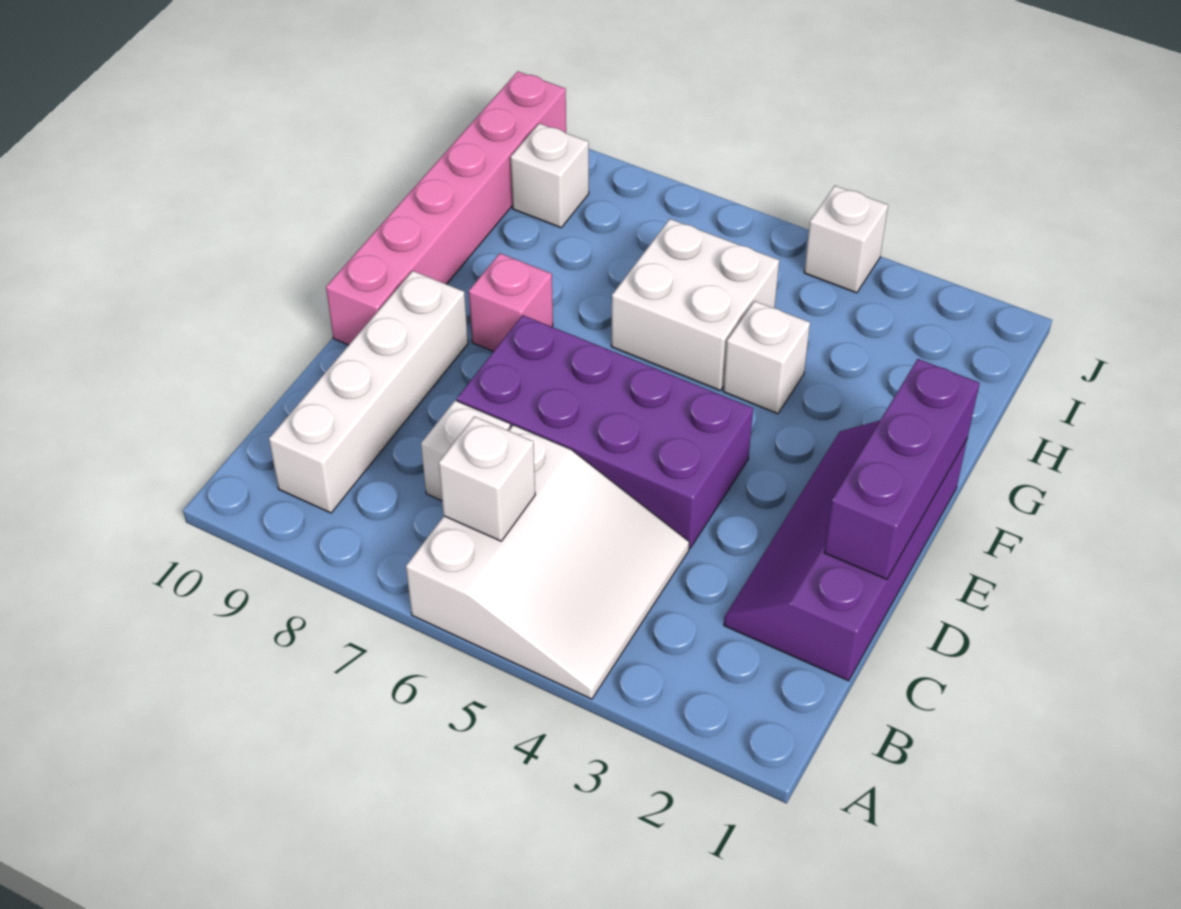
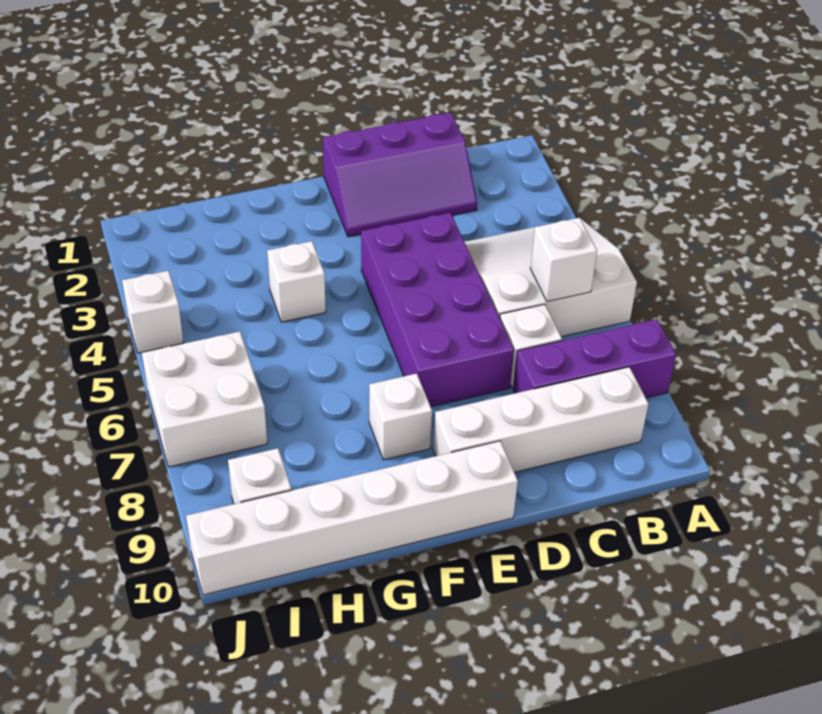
purple slope C1:F2 level 1 top 1 -> purple slope C1:E2 level 1 top 1
purple brick D1:F1 level 2 -> purple brick A8:C8 level 1
pink brick E10:J10 level 1 -> white brick E10:J10 level 1
pink brick F8 level 1 -> white brick F8 level 1
white brick G5:H6 level 1 -> white brick I6:J7 level 1

